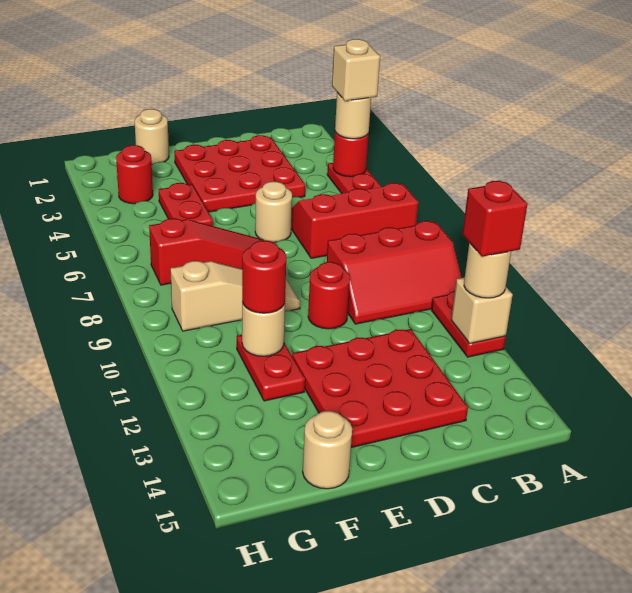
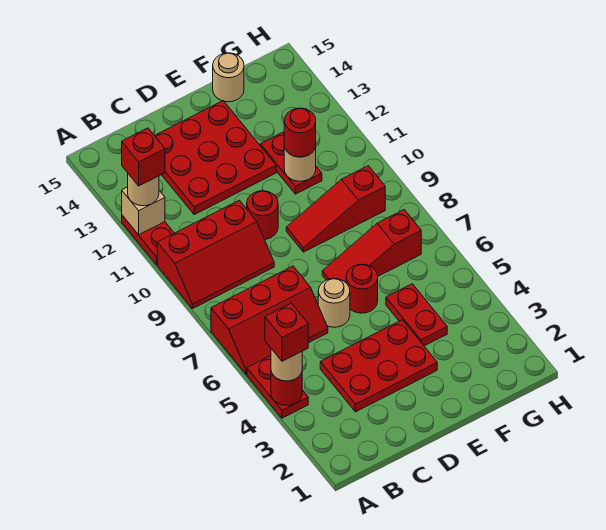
tan brick A4 level 4 -> red brick A4 level 4
red slope A9:C10 level 1 top 9 -> red slope A9:C10 level 1 top 10
red plate C2:E4 level 1 -> red plate C3:E4 level 1
tan slope E9:G9 level 1 top G -> red slope E9:G9 level 1 top G
tan round brick F1 level 1 -> none
red round brick G3 level 1 -> red round brick E6 level 1

